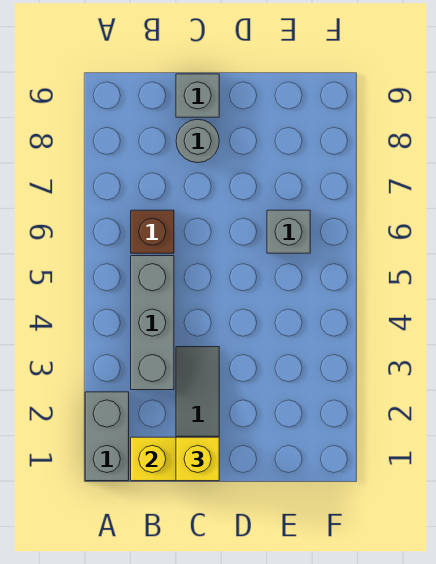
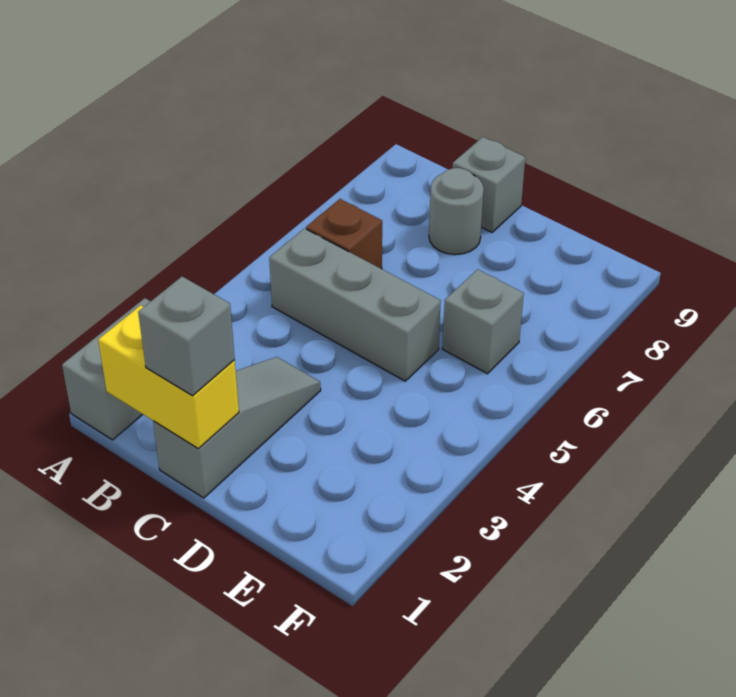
grey brick B3:B5 level 1 -> grey brick B5:D5 level 1
yellow brick C1 level 3 -> grey brick C1 level 3

